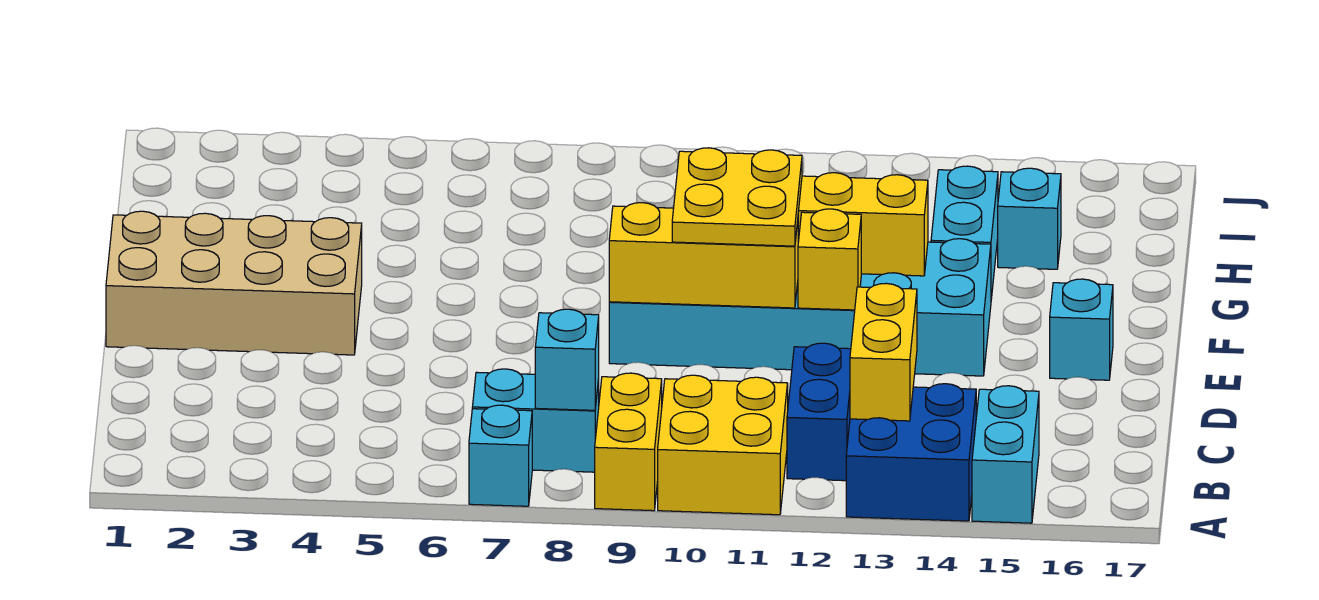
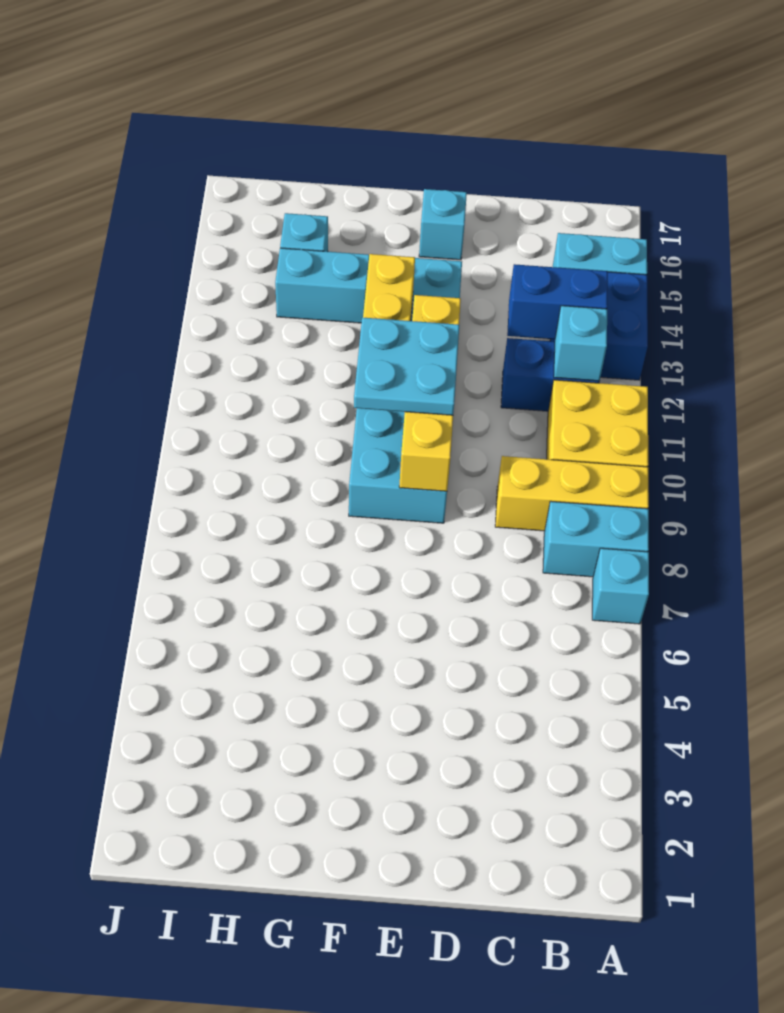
yellow brick A9:B9 level 1 -> yellow brick A9:C9 level 1
cyan brick B7:B8 level 1 -> cyan brick A8:B8 level 1
cyan brick B8 level 2 -> cyan brick B12 level 2
yellow brick B13:C13 level 2 -> blue brick B13:C13 level 2
tan brick E1:F4 level 1 -> none
yellow plate E10:F11 level 3 -> cyan plate E10:F11 level 3

